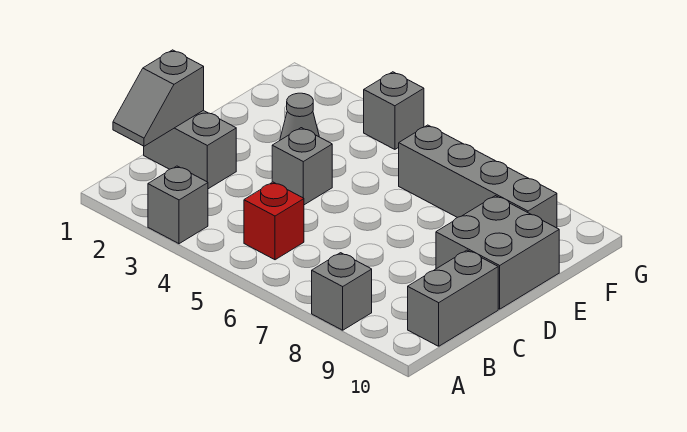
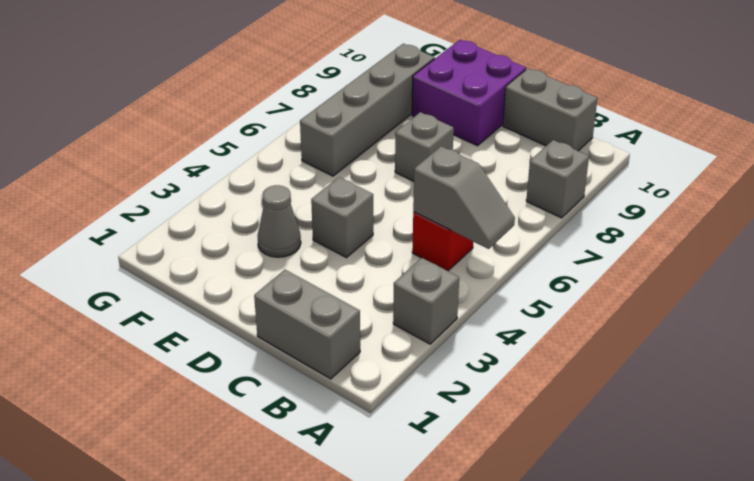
grey slope B1:C1 level 2 top C -> grey slope A5:B5 level 2 top B
grey brick C1:C2 level 1 -> grey brick B1:C1 level 1
grey brick D9:E10 level 1 -> purple brick D9:E10 level 1
grey brick G4 level 1 -> grey brick D7 level 1

